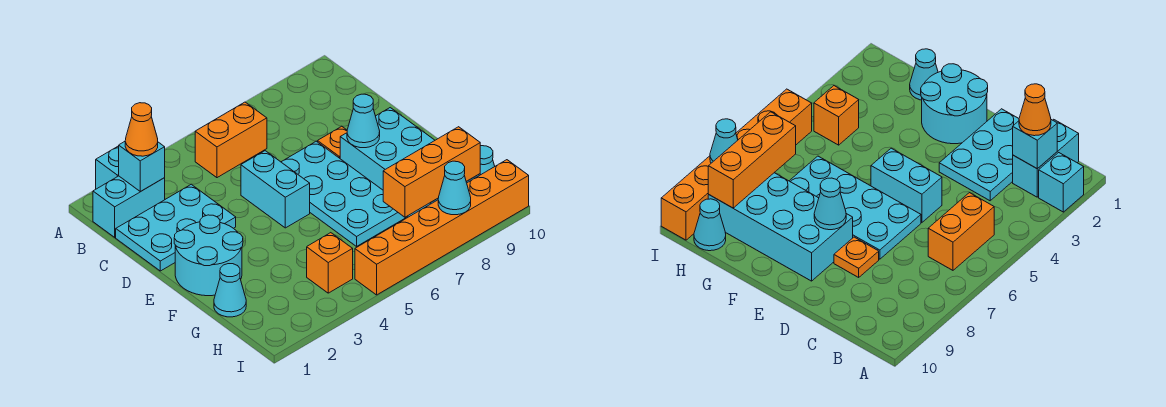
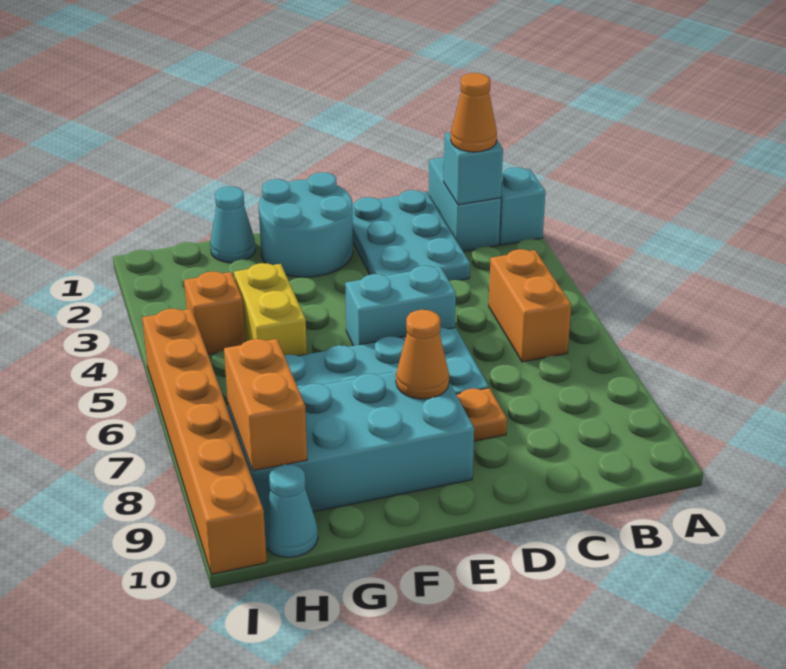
cyan cone E8 level 2 -> orange cone E8 level 2
none -> yellow brick G4:G5 level 1
orange brick H7:H9 level 2 -> orange brick H8:H9 level 2
cyan cone I8 level 2 -> none

